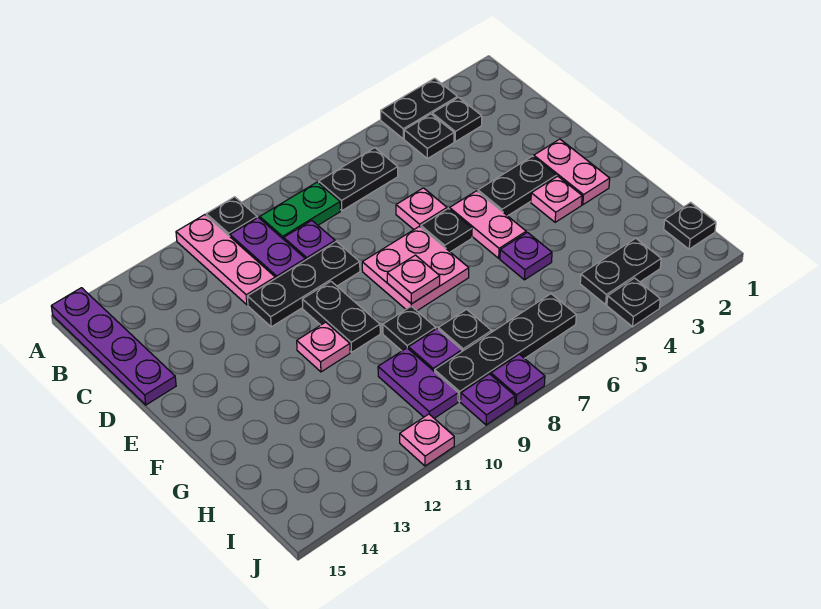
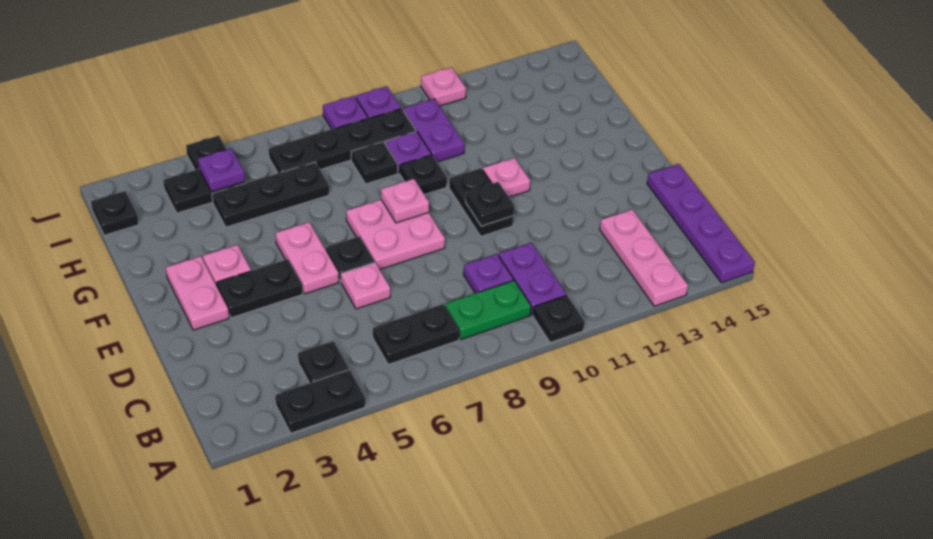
pink plate A11:C11 level 1 -> pink plate A13:C13 level 1
black plate B3 level 1 -> black plate E10 level 2
black plate D9:D11 level 1 -> black plate H4:H6 level 1
purple plate G5 level 1 -> purple plate I4 level 2

